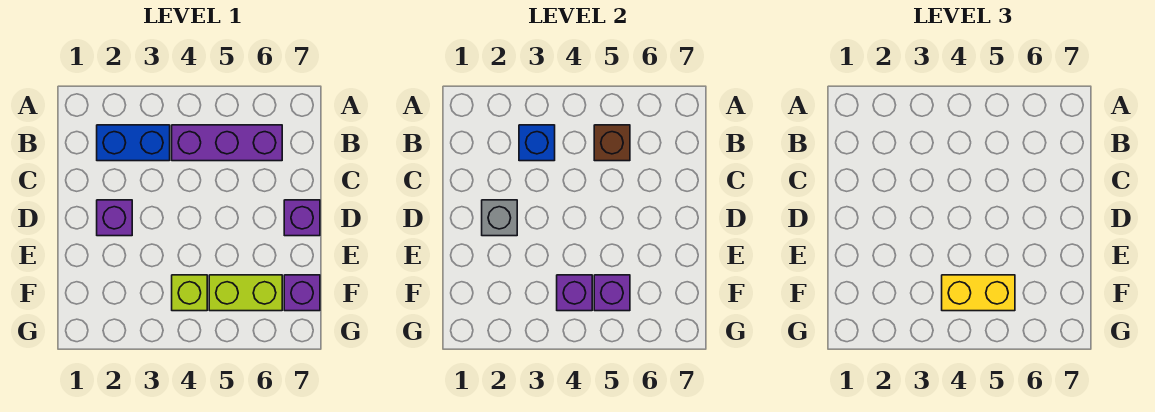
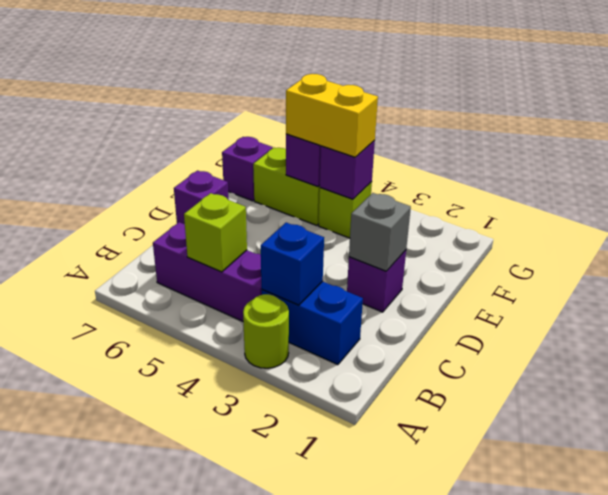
none -> lime round brick A3 level 1
brown brick B5 level 2 -> lime brick B5 level 2

